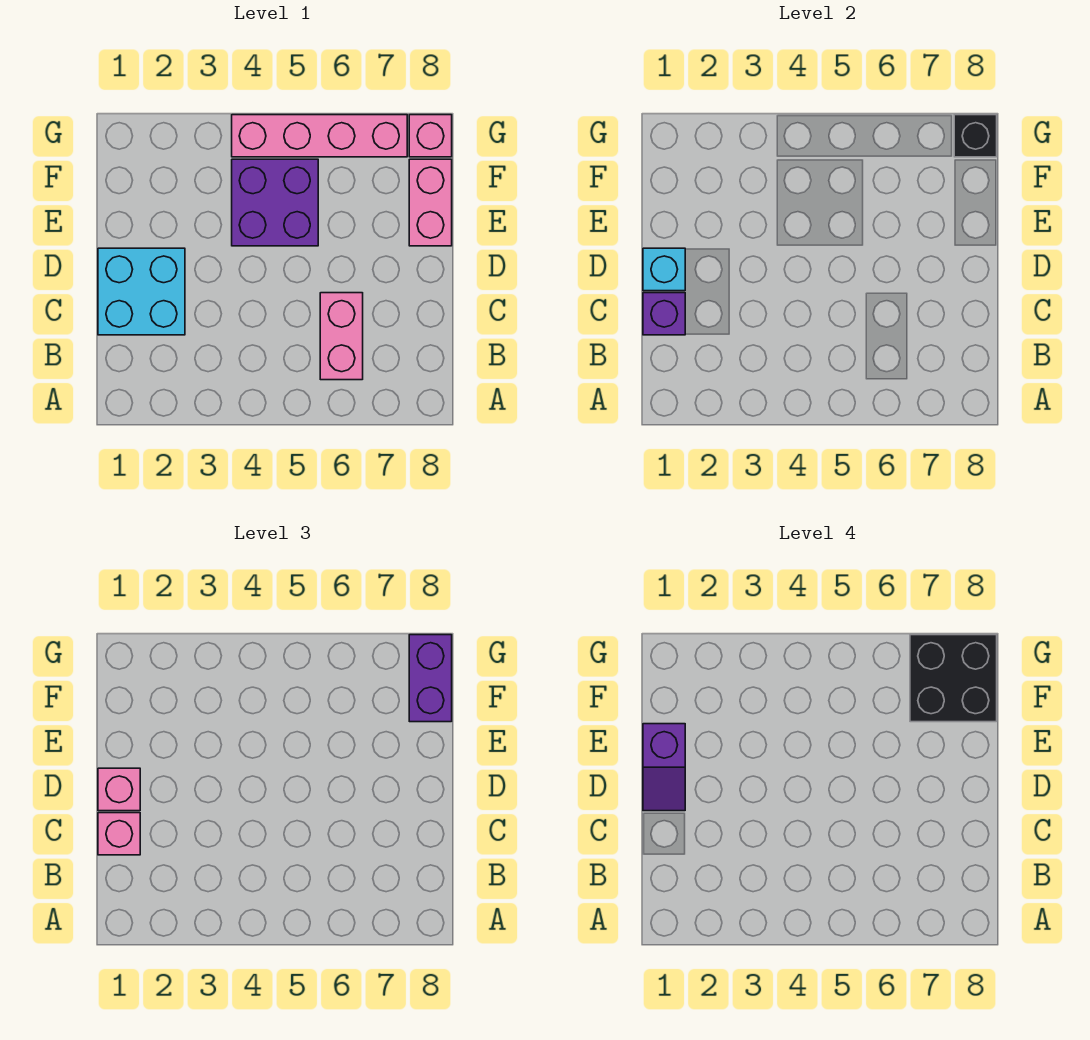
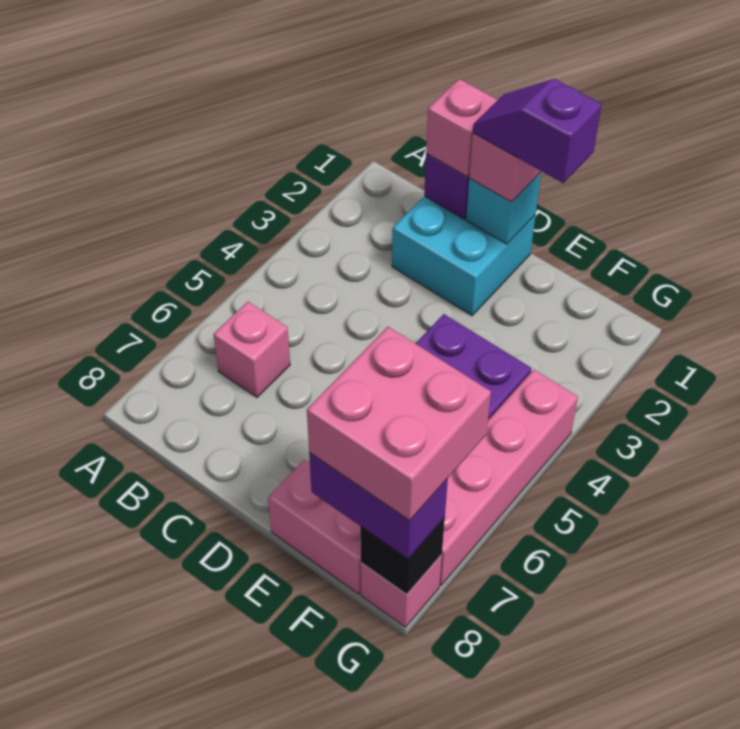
pink brick B6:C6 level 1 -> pink brick B6 level 1
black brick F7:G8 level 4 -> pink brick F7:G8 level 4

